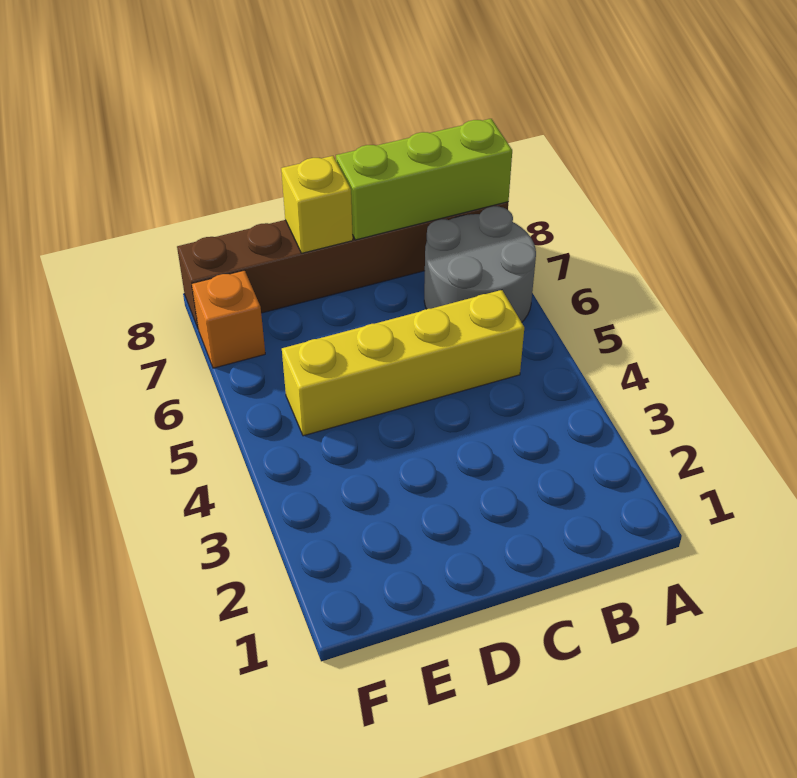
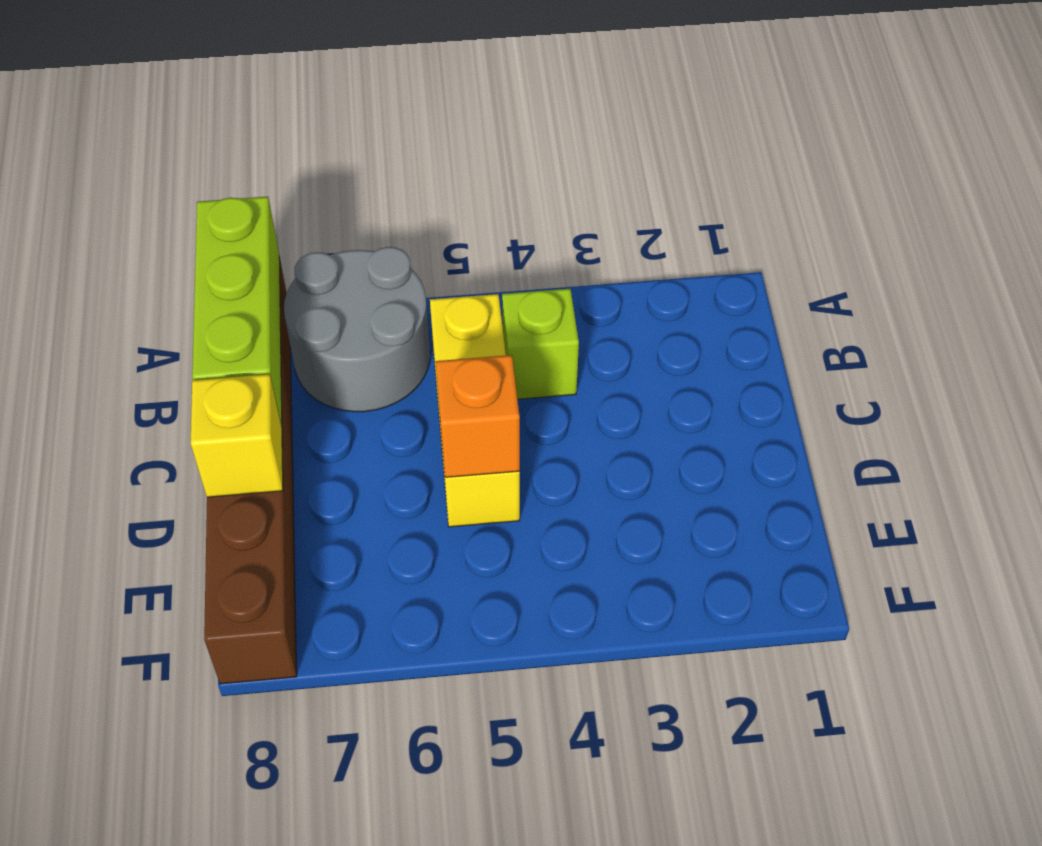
none -> lime brick B4 level 1
yellow brick B5:E5 level 1 -> yellow brick B5:D5 level 1
orange brick F7 level 1 -> orange brick D5 level 2

